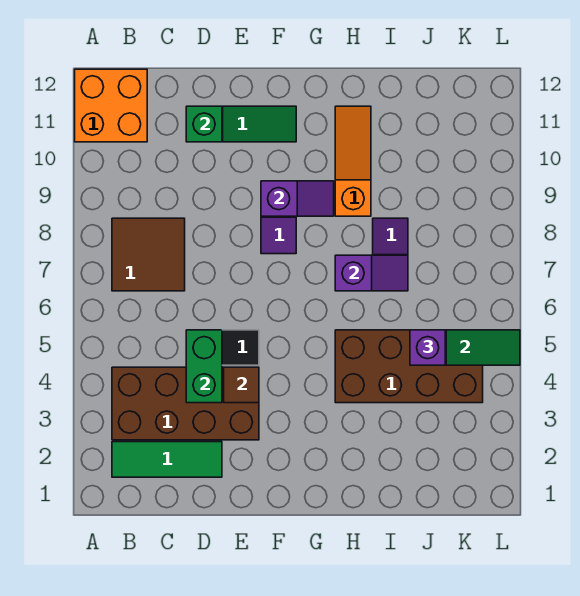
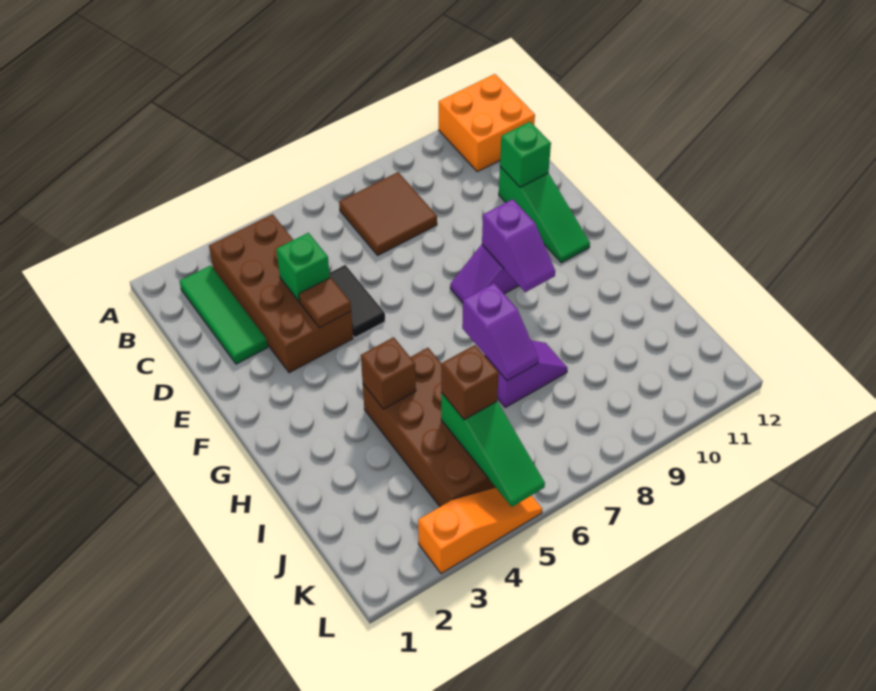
green brick D4:D5 level 2 -> green brick D4 level 2
none -> brown brick H4 level 2
orange slope H9:H11 level 1 top 9 -> orange slope L3:L5 level 1 top 3
purple brick J5 level 3 -> brown brick J5 level 3

